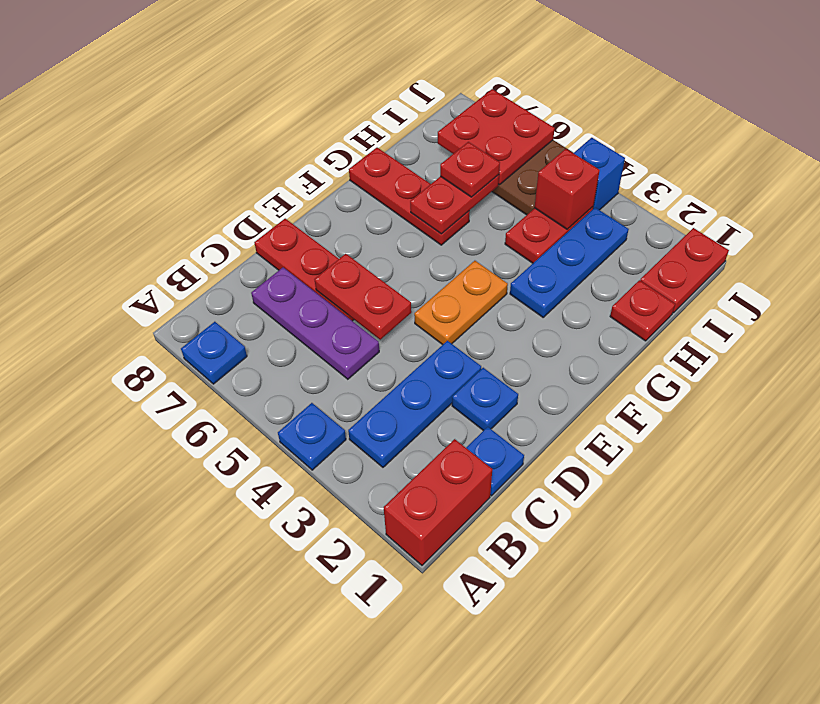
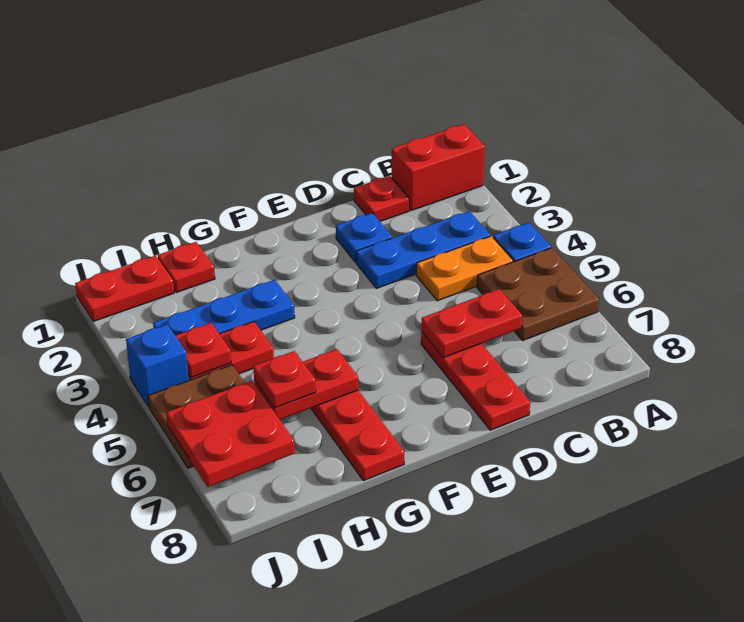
none -> brown plate A5:B6 level 1
blue plate A7 level 1 -> none
blue plate C1 level 1 -> red plate C1 level 1
purple plate C5:C7 level 1 -> none
red plate D5:D6 level 2 -> red plate C6:D6 level 2
orange plate E4:F4 level 1 -> orange plate B4:C4 level 1
red brick I4 level 2 -> red plate I4 level 2

